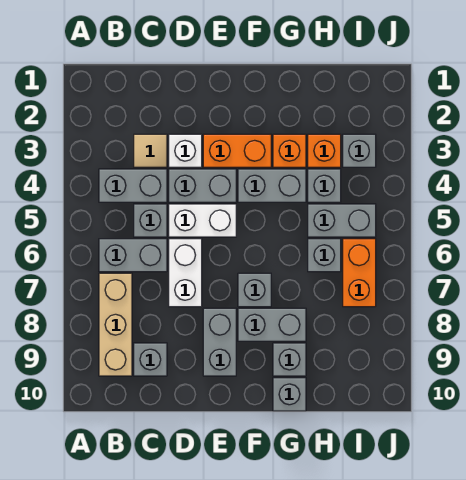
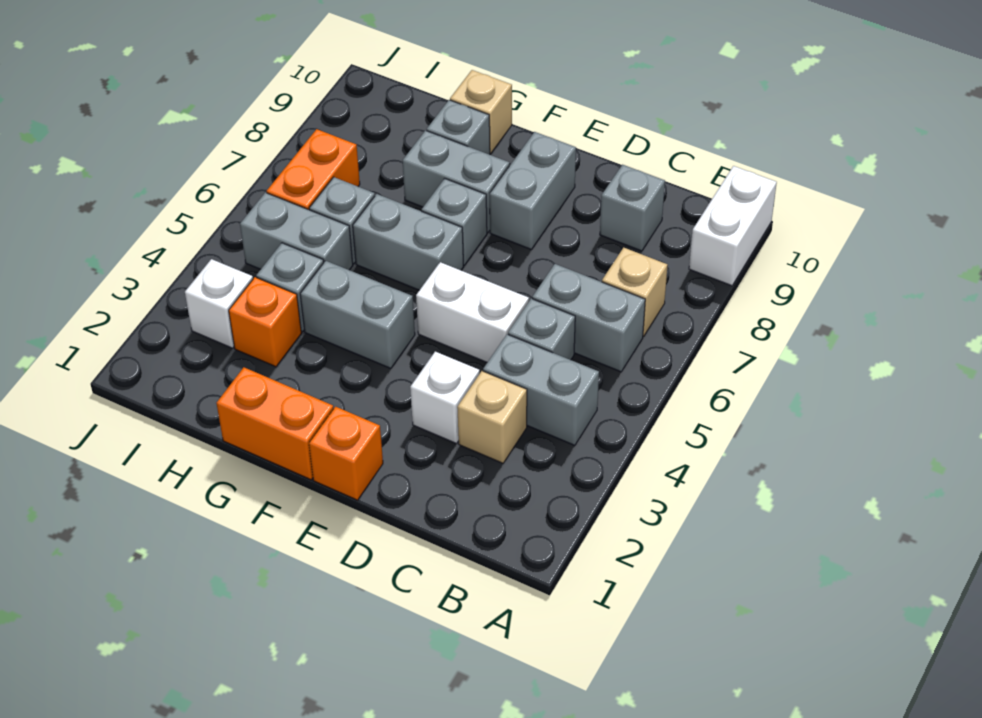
tan brick B7:B9 level 1 -> tan brick B7 level 1
tan tile C3 level 1 -> tan brick C3 level 1
grey brick D4:E4 level 1 -> grey brick F6:G6 level 1
white brick D6:D7 level 1 -> white brick A9:A10 level 1
orange brick E3:F3 level 1 -> orange brick F1:G1 level 1
orange brick G3 level 1 -> orange brick E1 level 1
grey brick G10 level 1 -> tan brick G10 level 1
grey brick I3 level 1 -> white brick I3 level 1

